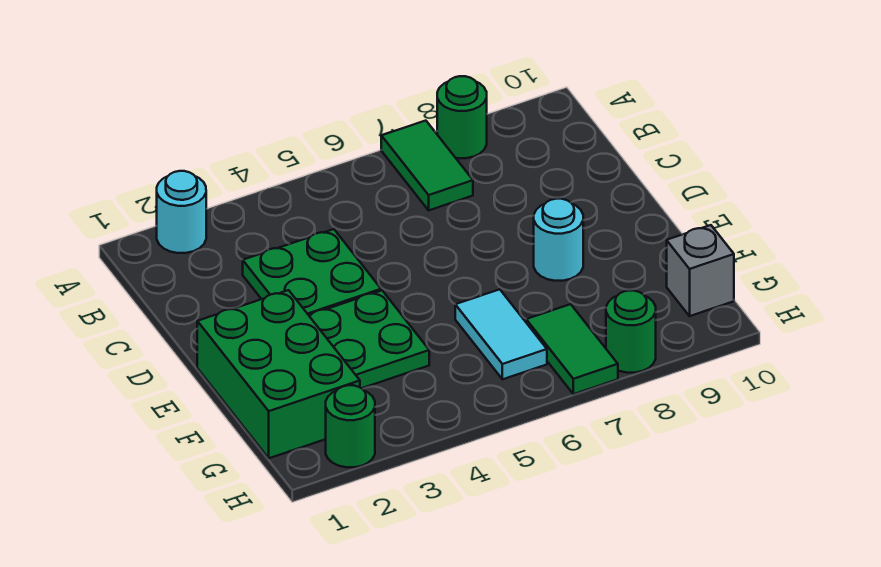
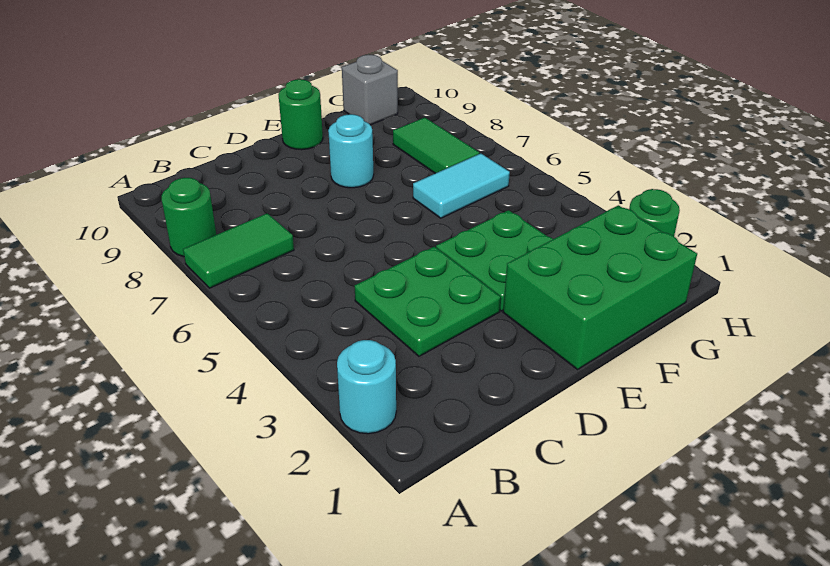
green tile G7:H7 level 1 -> green tile G7:G8 level 1
green round brick H8 level 1 -> green round brick E10 level 1

